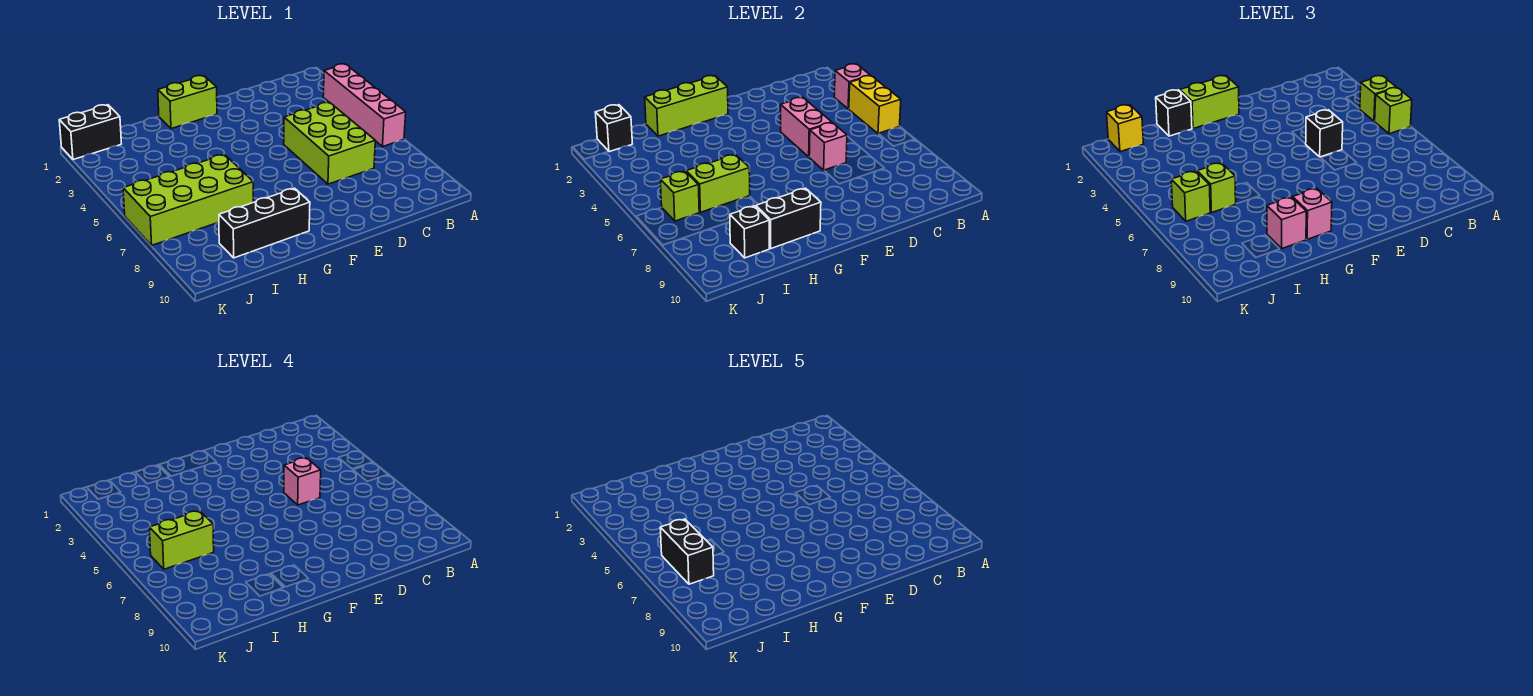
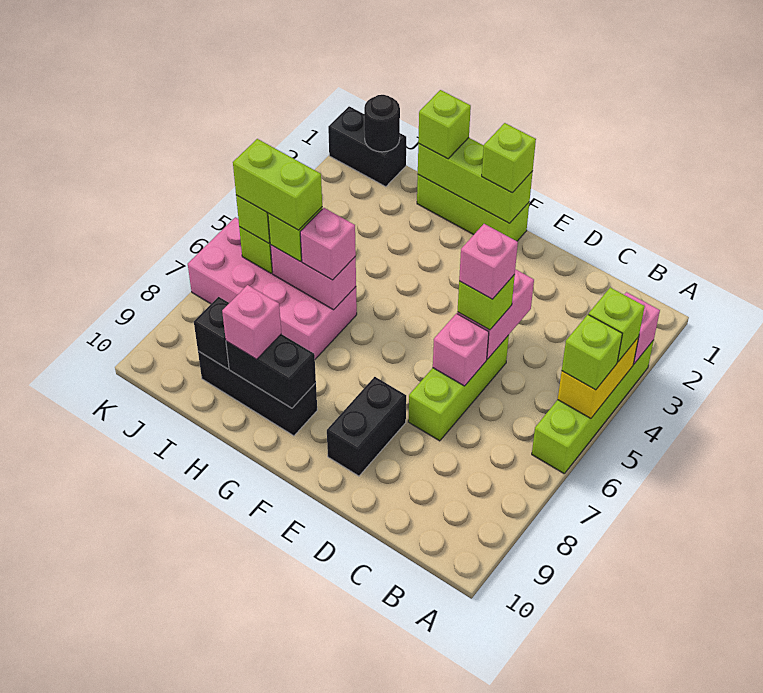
pink brick A3:A6 level 1 -> lime brick A3:A6 level 1
lime brick C5:D7 level 1 -> lime brick D5:D7 level 1
black brick D5 level 3 -> lime brick D5 level 3
lime brick F1:G1 level 1 -> lime brick F1:H1 level 1
lime brick F1:G1 level 3 -> lime brick F1 level 3
pink brick G9 level 3 -> pink brick H6 level 3
black brick H1 level 3 -> lime brick H1 level 3
lime brick H6:K7 level 1 -> pink brick H6:K7 level 1
lime brick H6:I6 level 2 -> pink brick H6:I6 level 2
black brick J1 level 2 -> black round brick J1 level 2
yellow brick J1 level 3 -> none
black brick J6:J7 level 5 -> black brick E8:E9 level 1

